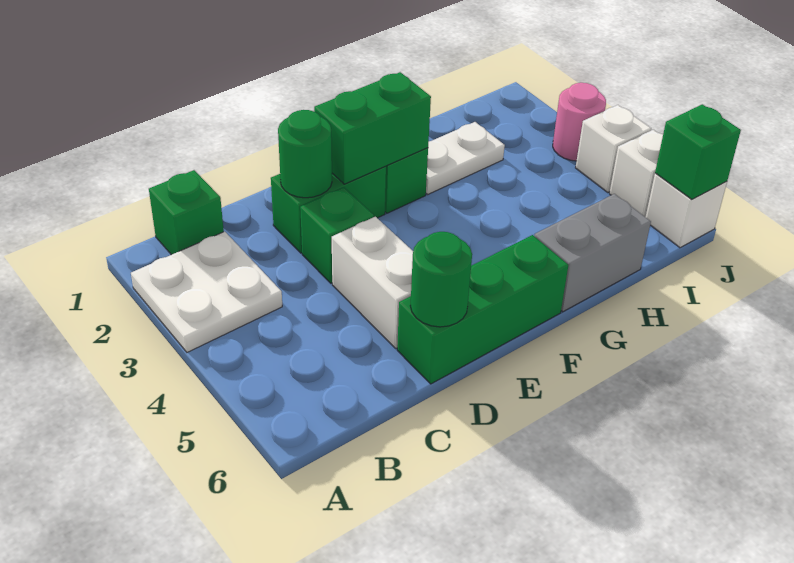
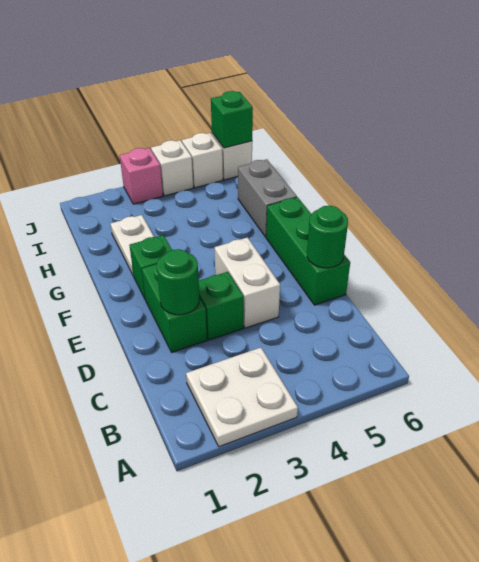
green brick B1 level 1 -> none
white brick D4:D5 level 1 -> white brick D4:E4 level 1
green brick E2:F2 level 2 -> none
pink round brick J3 level 1 -> pink brick J3 level 1

